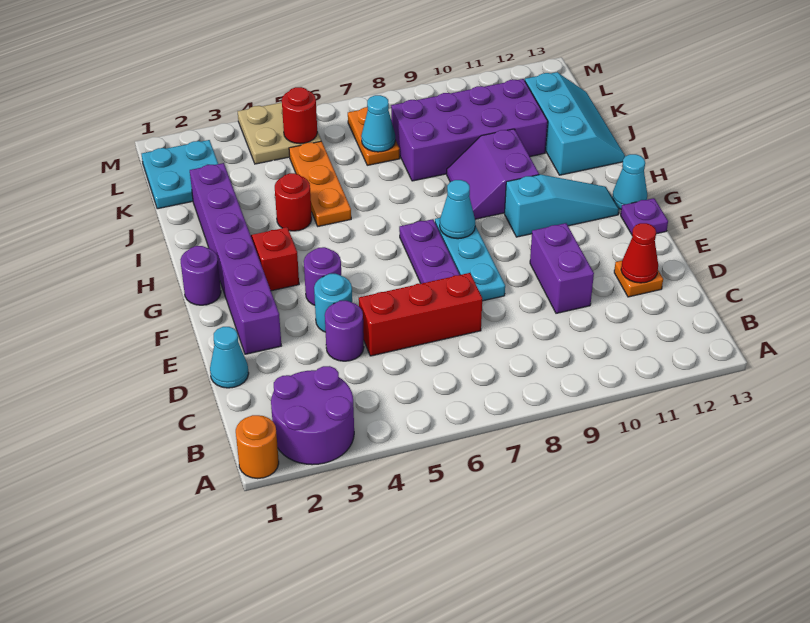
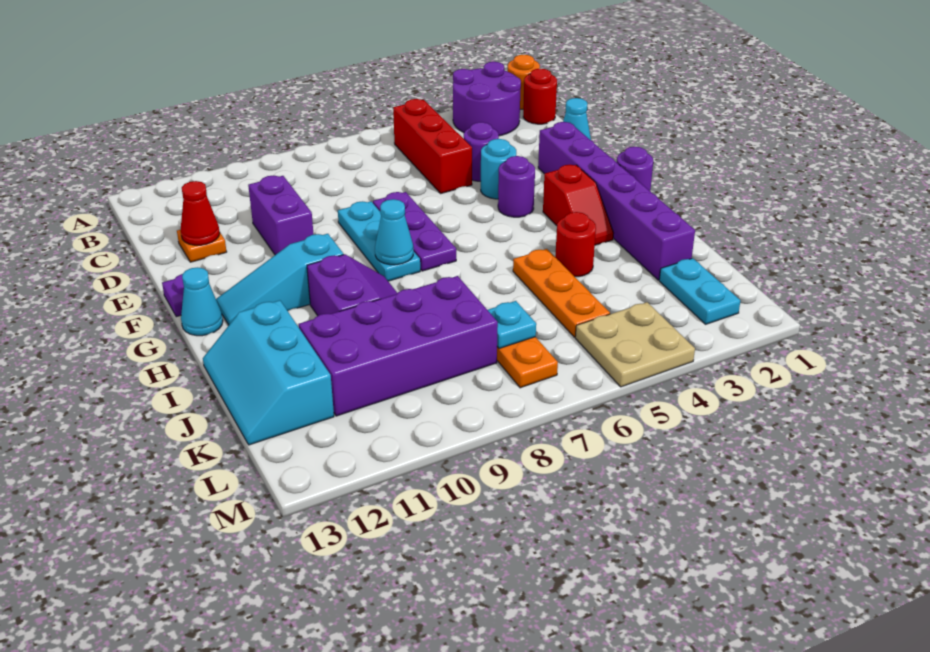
red brick D5:D7 level 1 -> red brick B5:D5 level 1
cyan plate K1:L2 level 1 -> cyan plate K2:L2 level 1
cyan cone K7 level 2 -> cyan plate K7 level 2
red round brick L5 level 2 -> red round brick B1 level 1

